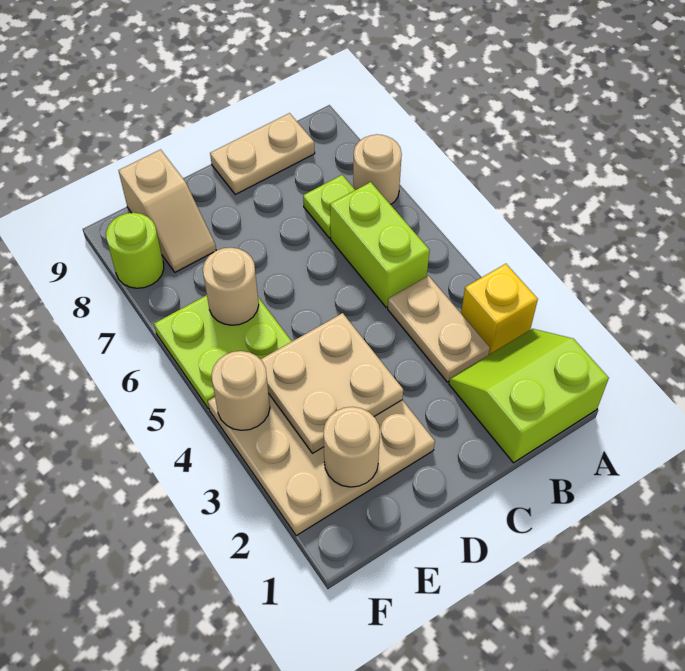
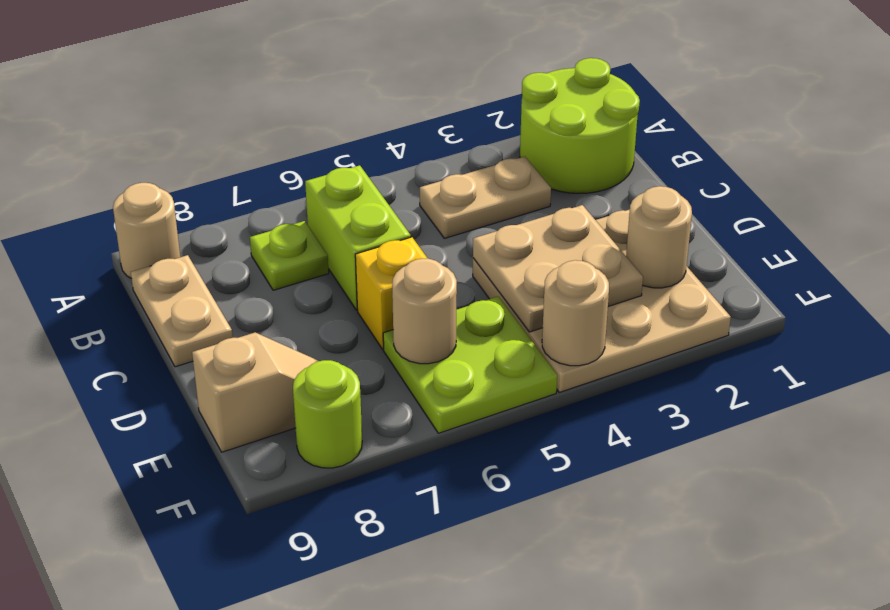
lime slope A1:B2 level 1 top 1 -> lime round brick A1:B2 level 1
yellow brick A3 level 1 -> yellow brick D6 level 1
tan round brick A7 level 1 -> tan round brick A9 level 1
lime brick B5:B6 level 1 -> lime brick B6:C6 level 1

